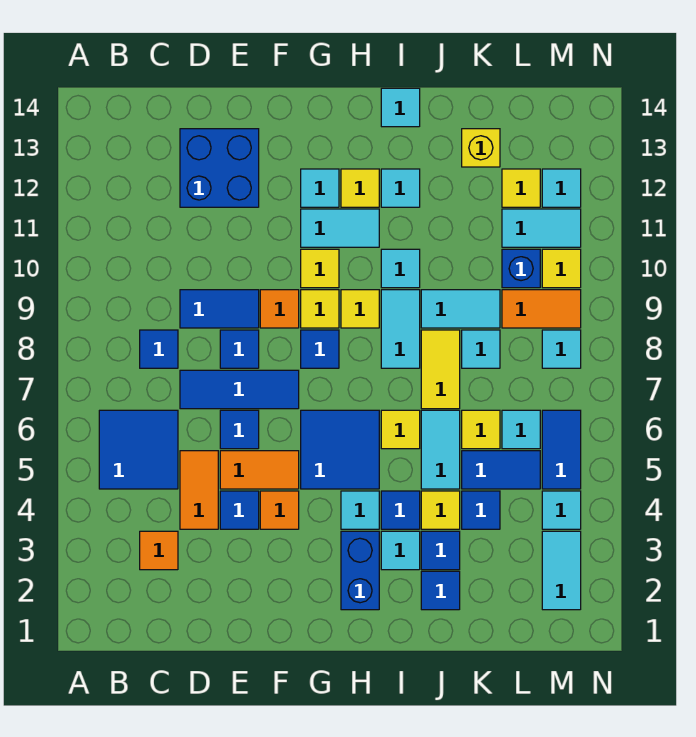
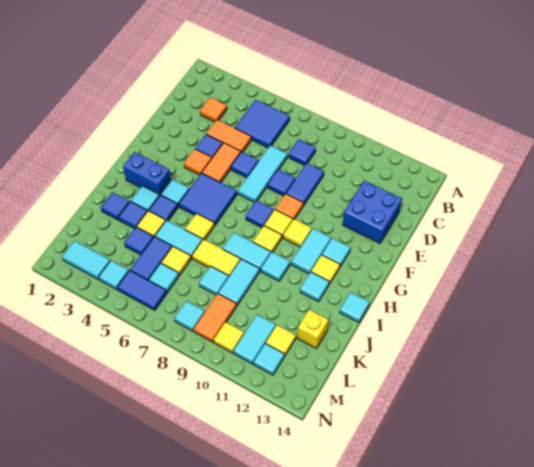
blue tile D7:F7 level 1 -> cyan tile D7:F7 level 1
blue brick L10 level 1 -> none

